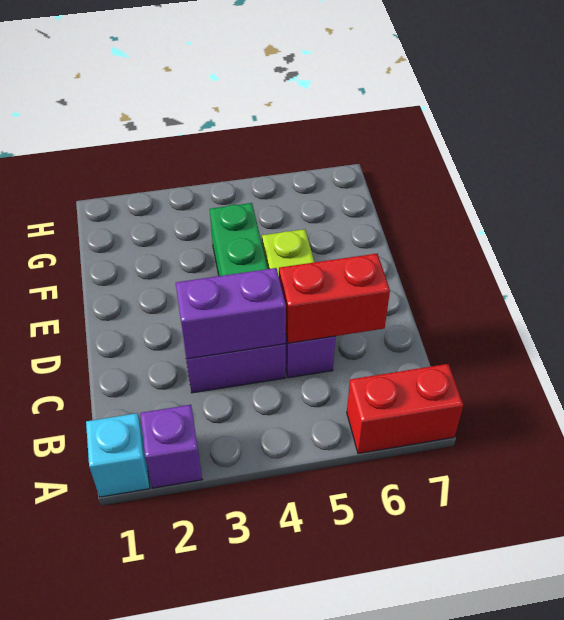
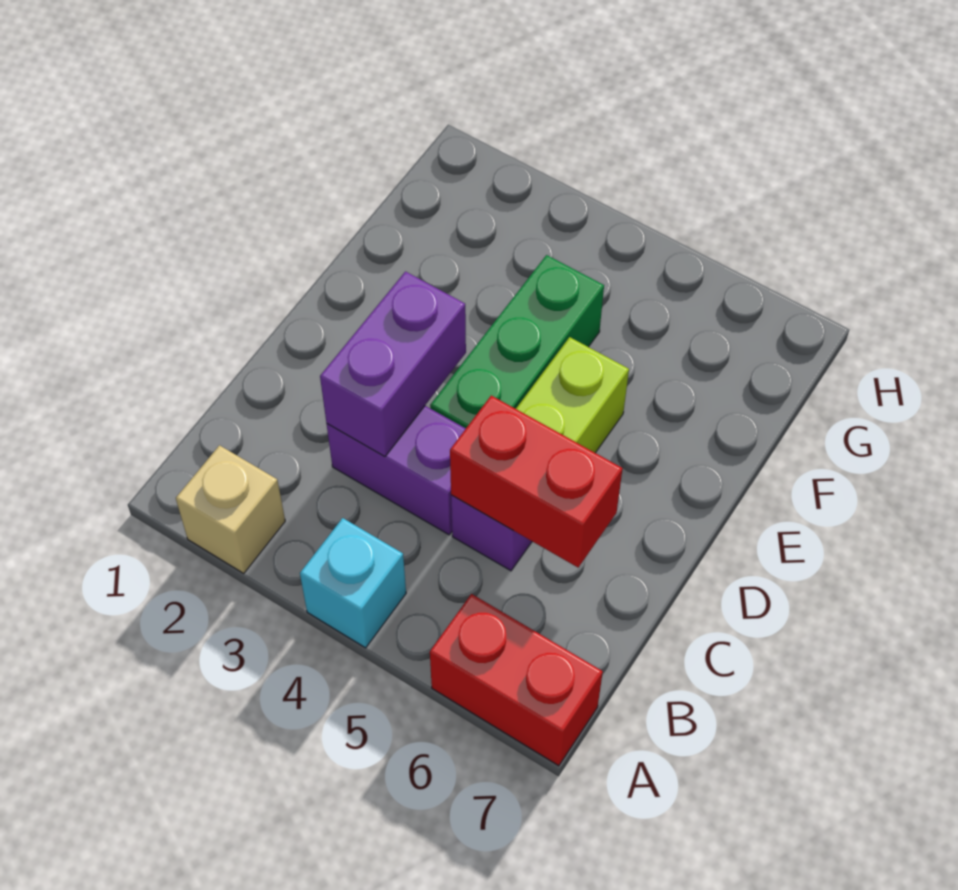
cyan brick A1 level 1 -> cyan brick A4 level 1
purple brick A2 level 1 -> tan brick A2 level 1
purple brick C3:C4 level 2 -> purple brick C3:D3 level 2

